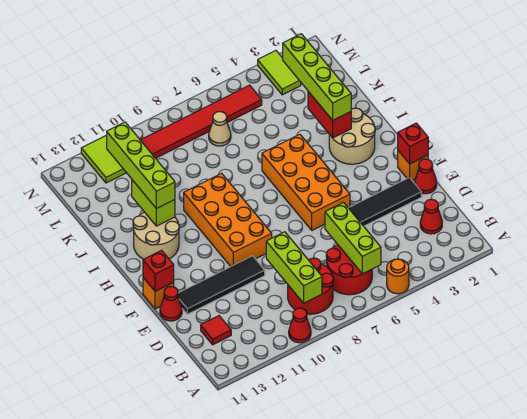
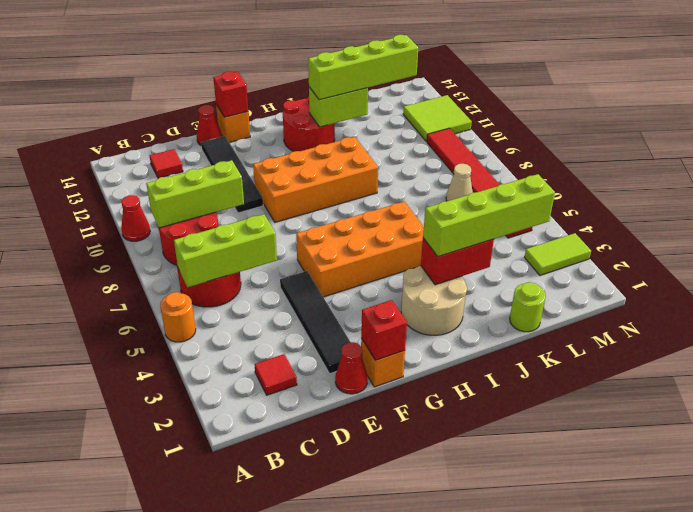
red cone C2 level 1 -> red tile C2 level 1
tan round brick H12:I13 level 1 -> red round brick H12:I13 level 1
none -> lime round brick K1 level 1

